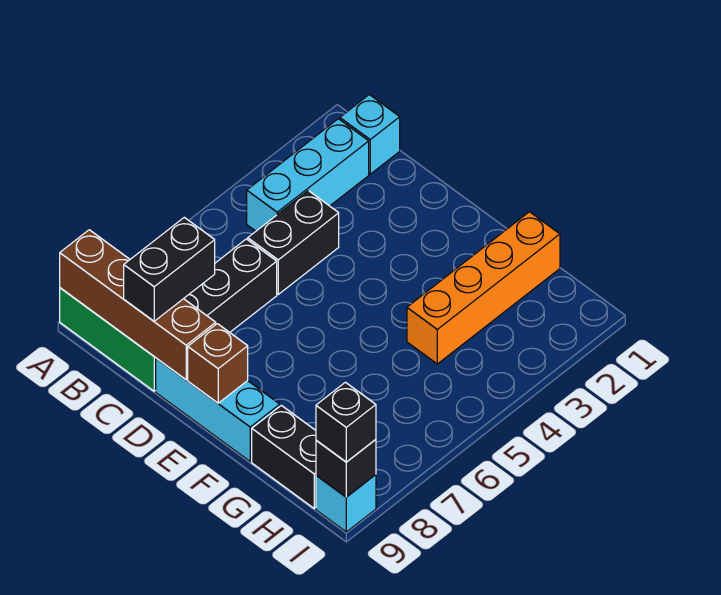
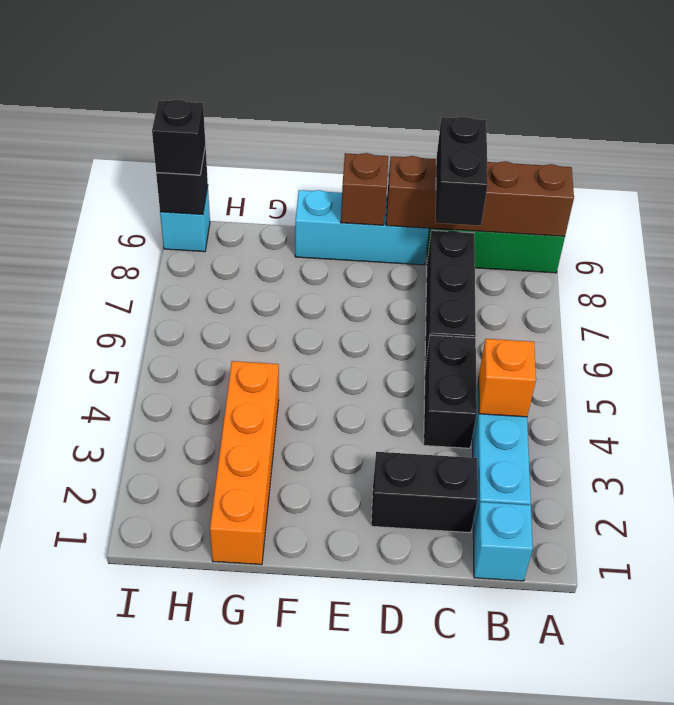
none -> orange brick B4 level 2
black brick G9:H9 level 1 -> black brick C2:D2 level 1

